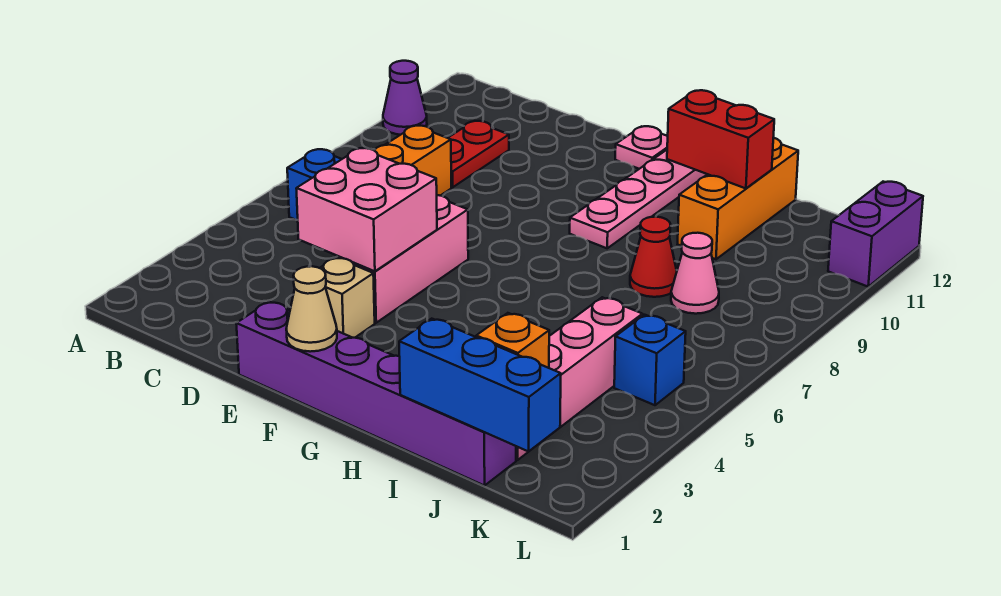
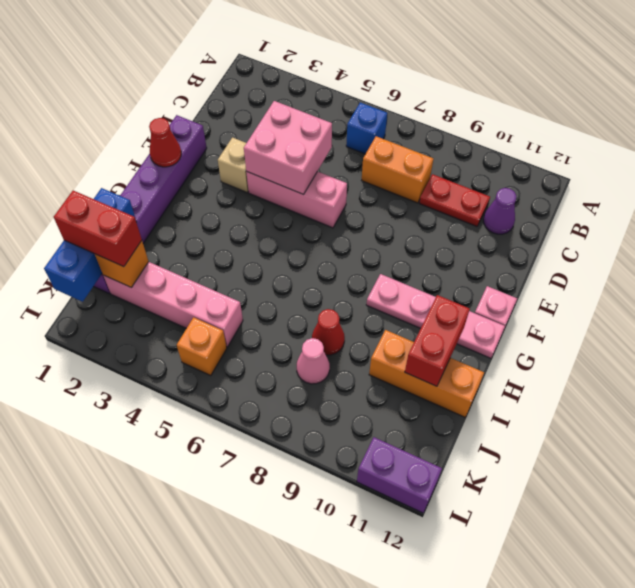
purple cone A10 level 1 -> purple cone C11 level 1
tan cone F1 level 2 -> red cone F1 level 2
none -> red brick J1:J2 level 3
blue brick K5 level 1 -> orange brick K5 level 1

